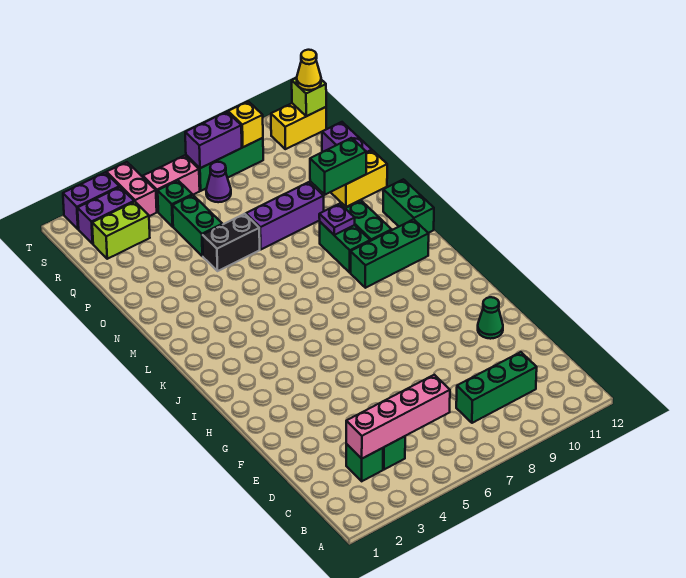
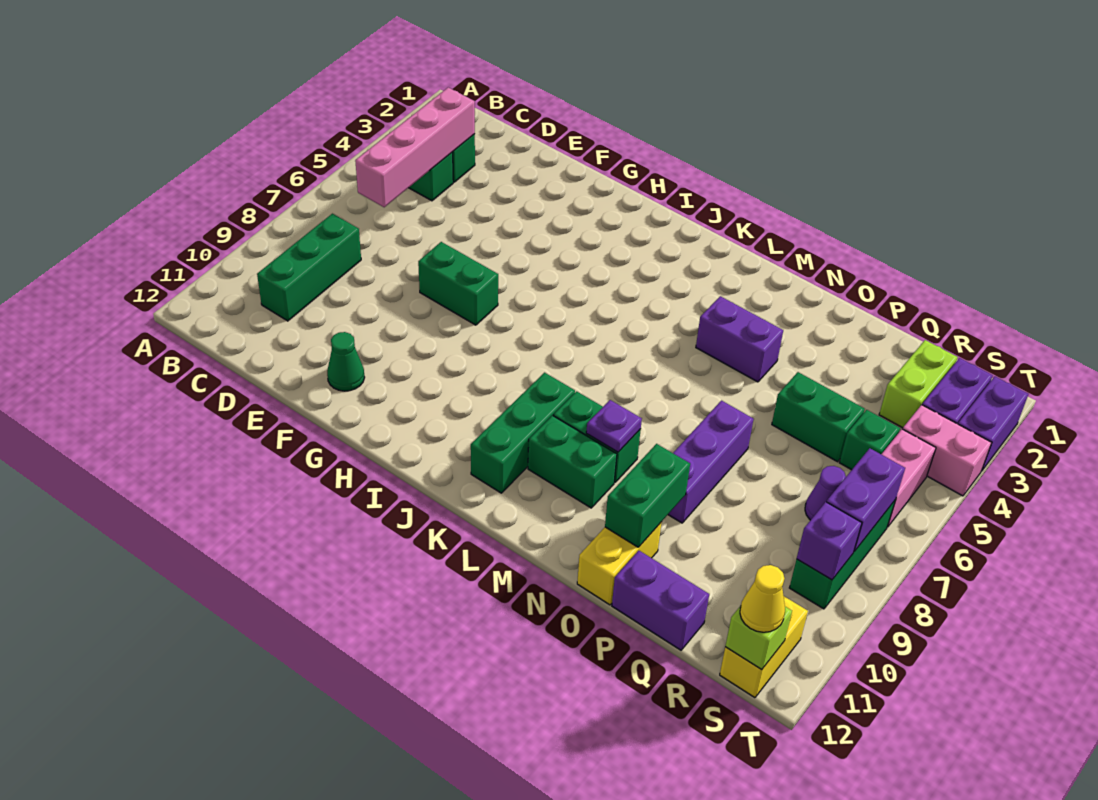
green brick L12:M12 level 1 -> green brick F7:G7 level 1
none -> purple brick M4:N4 level 1
black brick O5:O6 level 1 -> none
yellow brick S9 level 2 -> purple brick S9 level 2

